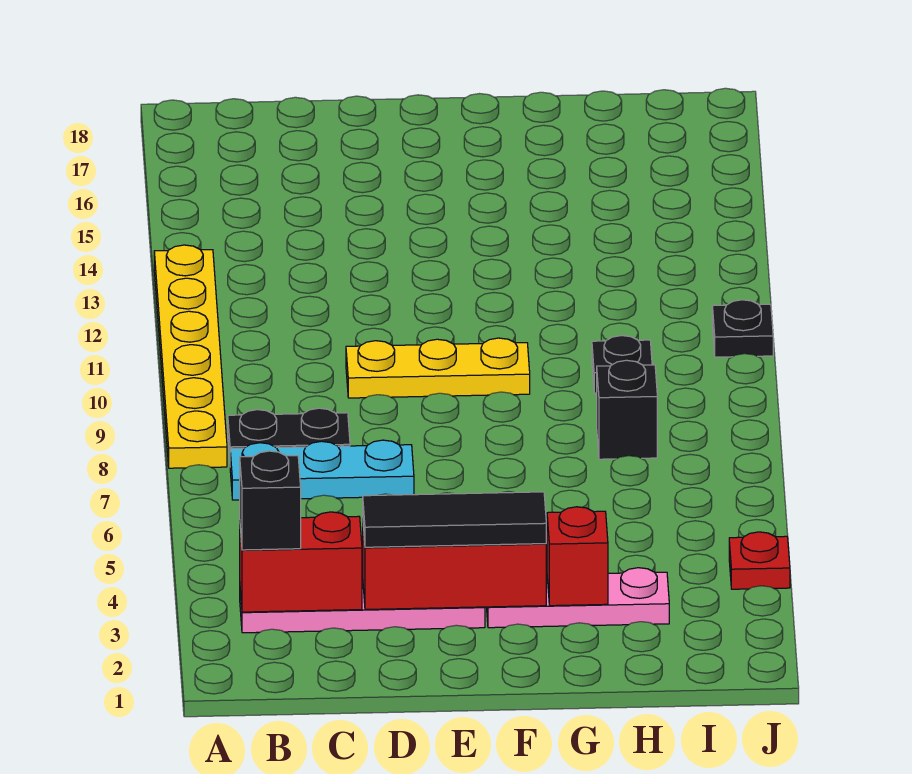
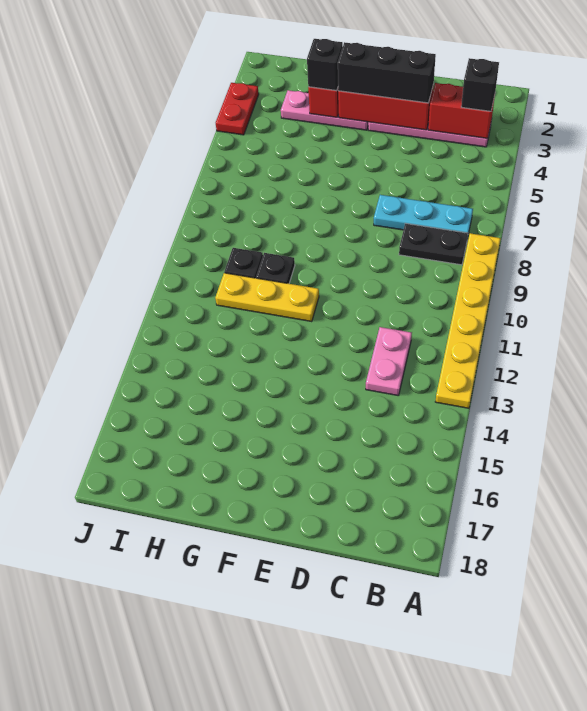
none -> pink plate C12:C13 level 1
black tile D3:F3 level 3 -> black brick D3:F3 level 3
yellow plate D10:F10 level 1 -> yellow plate F11:H11 level 1
black brick H8 level 1 -> black brick G3 level 3
red plate J4 level 1 -> red plate J3:J4 level 1
black plate J11 level 1 -> black plate G10 level 1

